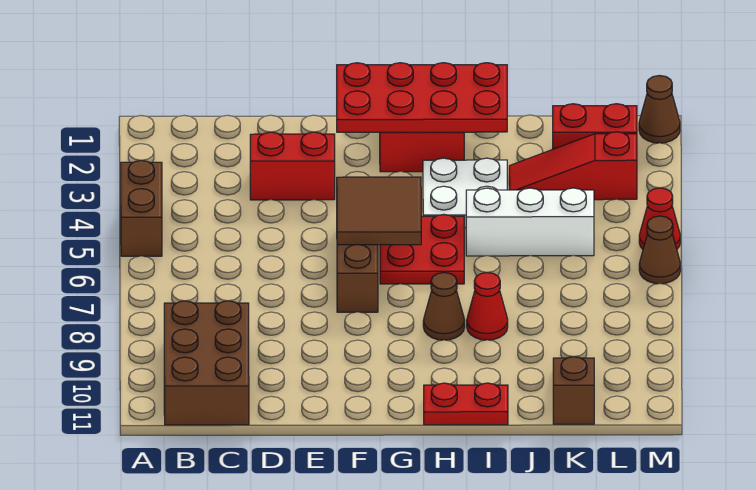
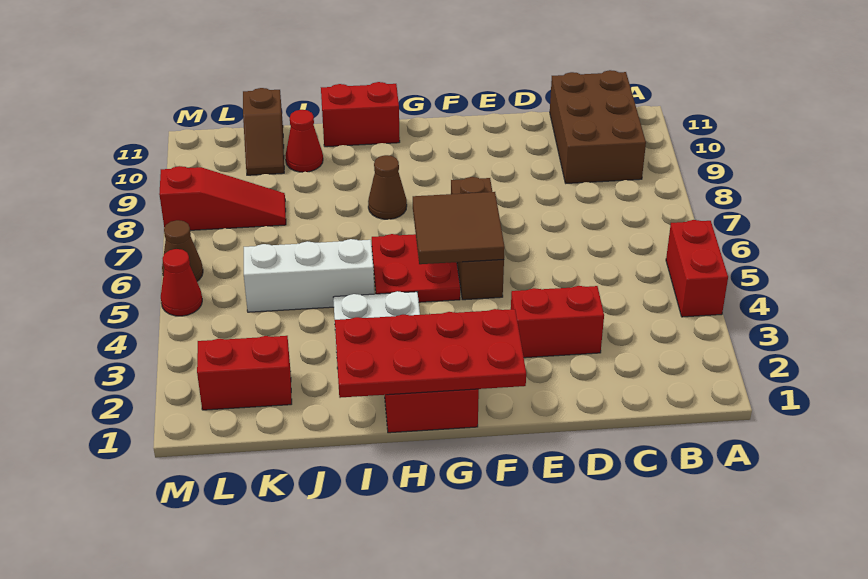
brown brick A4:A5 level 1 -> red brick A4:A5 level 1
red plate H11:I11 level 1 -> red brick H11:I11 level 1
red cone I8 level 1 -> red cone J10 level 1
red slope J3:L3 level 1 top L -> red slope K8:M8 level 1 top M
brown cone M1 level 1 -> none

